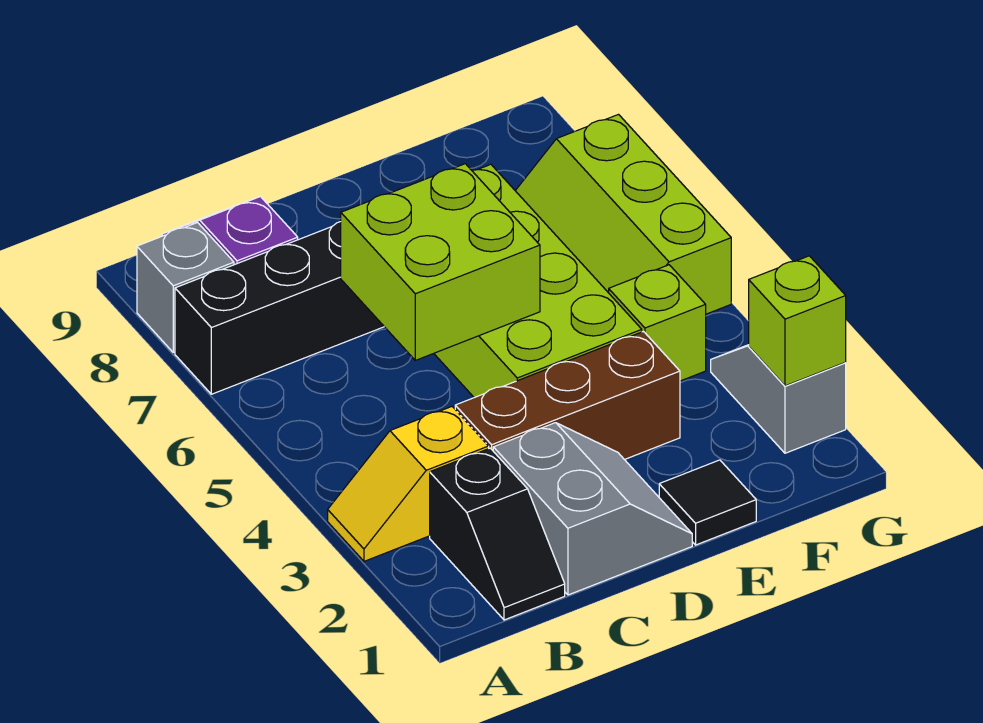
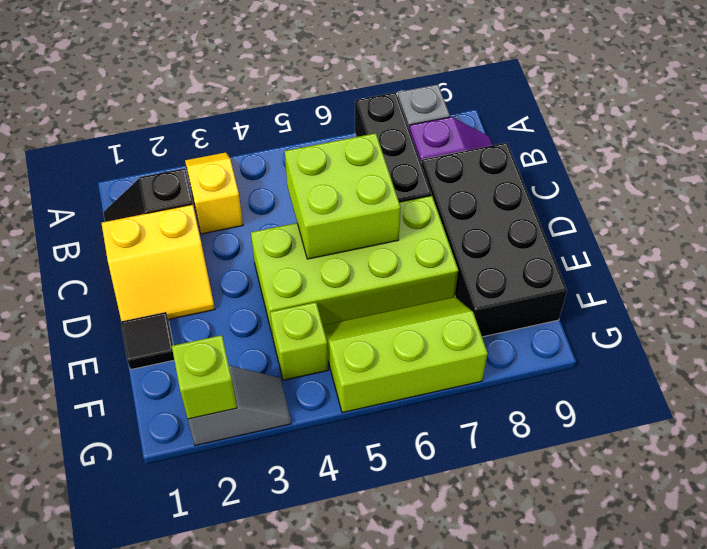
grey slope C1:D2 level 1 top C -> yellow slope C1:D2 level 1 top C
brown brick C3:E3 level 1 -> none
none -> black brick C8:F9 level 1

